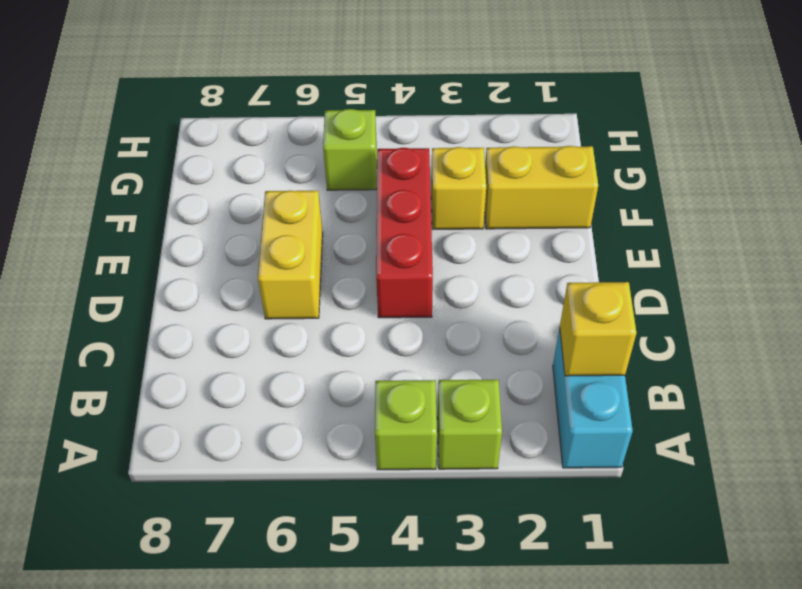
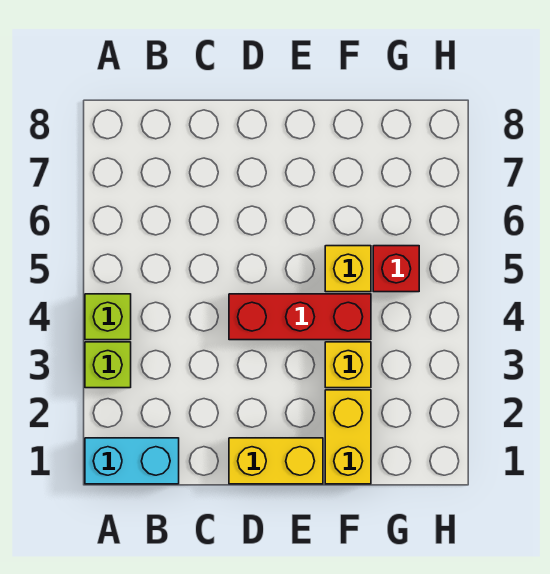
yellow brick B1 level 2 -> yellow brick F5 level 1
yellow brick D6:E6 level 1 -> yellow brick D1:E1 level 1
lime brick G5 level 1 -> red brick G5 level 1

